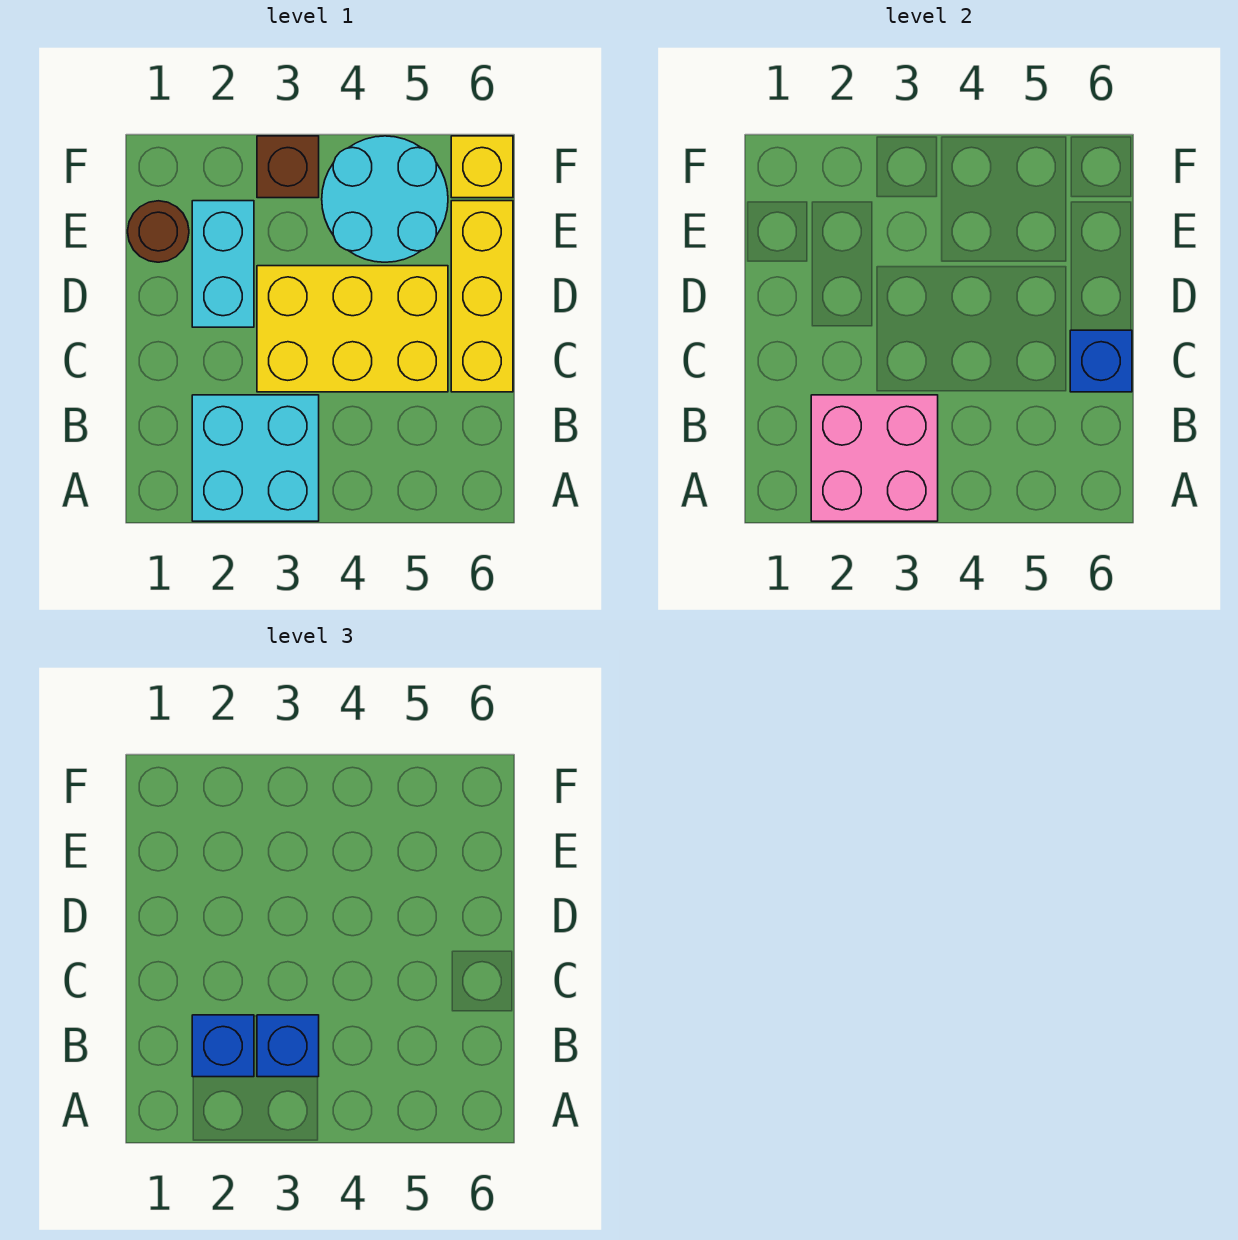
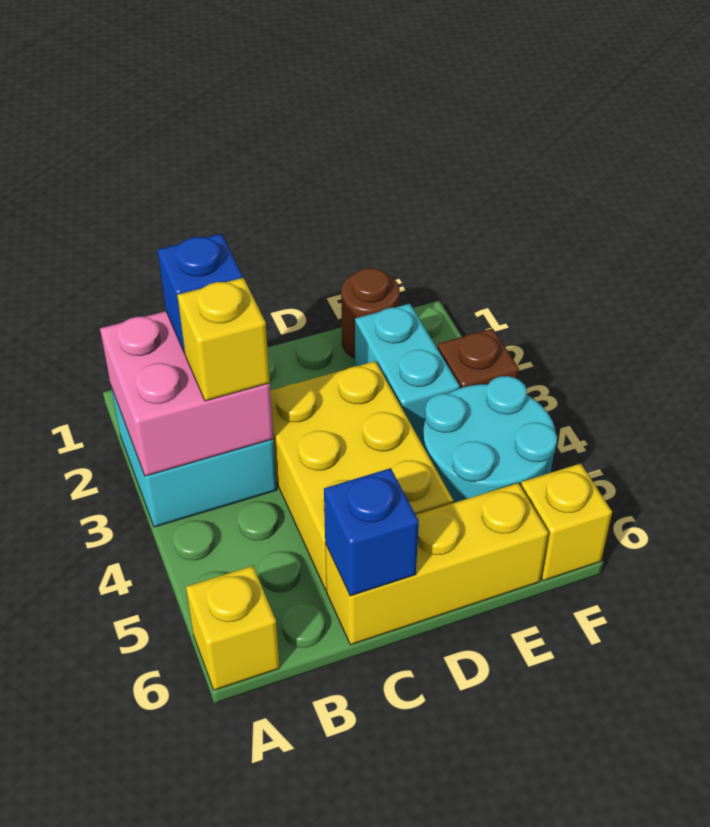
none -> yellow brick A6 level 1
blue brick B3 level 3 -> yellow brick B3 level 3
cyan brick D2:E2 level 1 -> cyan brick E2:E3 level 1

